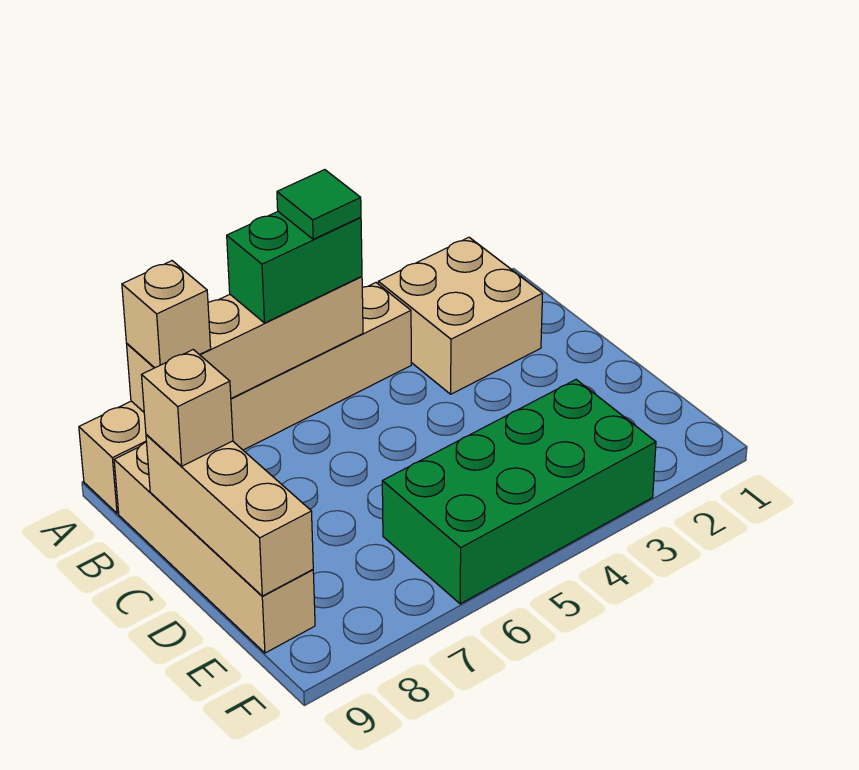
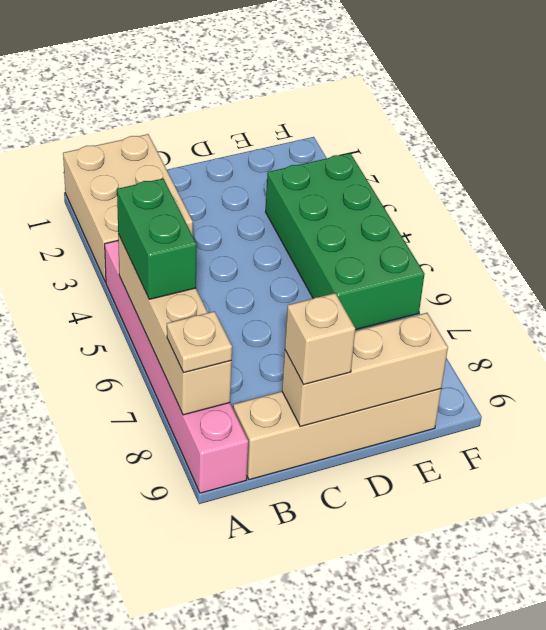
tan brick A2:B3 level 1 -> tan brick A1:B3 level 1
tan brick A4:A9 level 1 -> pink brick A4:A9 level 1
green tile A5 level 4 -> none
tan brick A8 level 3 -> tan plate A8 level 3

